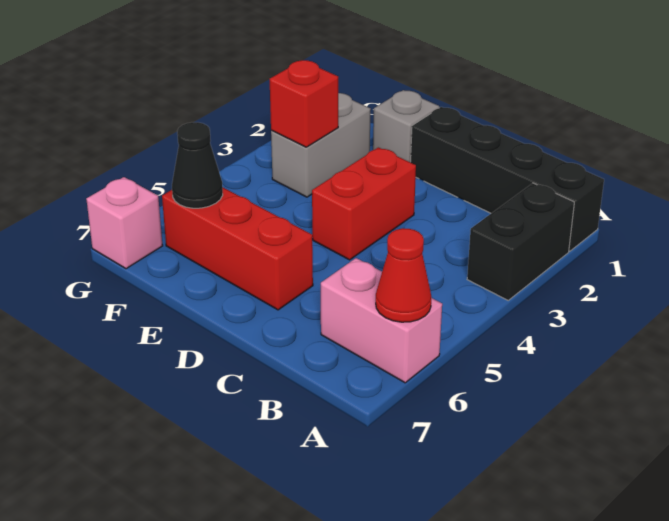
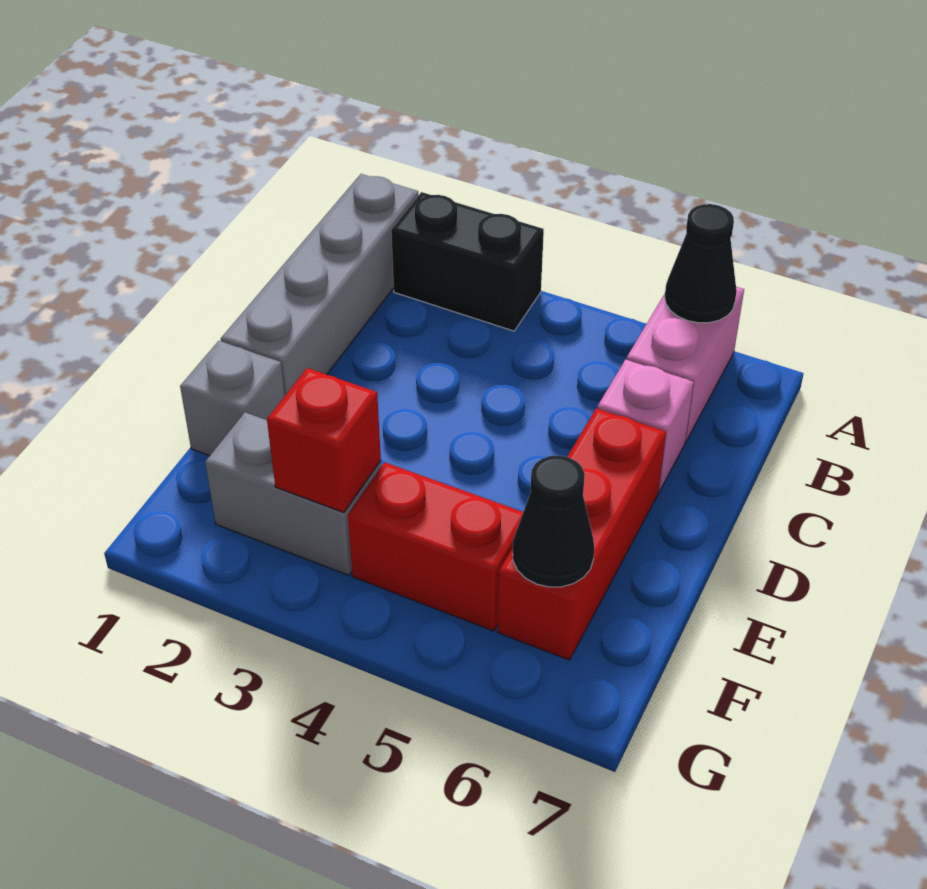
black brick A1:D1 level 1 -> grey brick A1:D1 level 1
red cone A6 level 2 -> black cone A6 level 2
red brick D3:D4 level 1 -> red brick F4:F5 level 1
pink brick G7 level 1 -> pink brick C6 level 1

